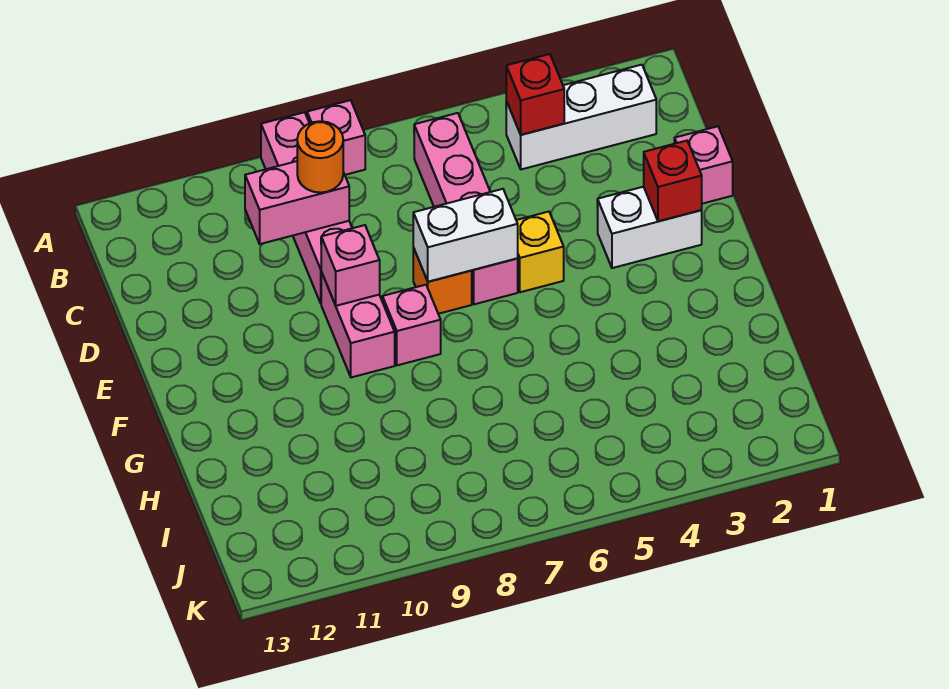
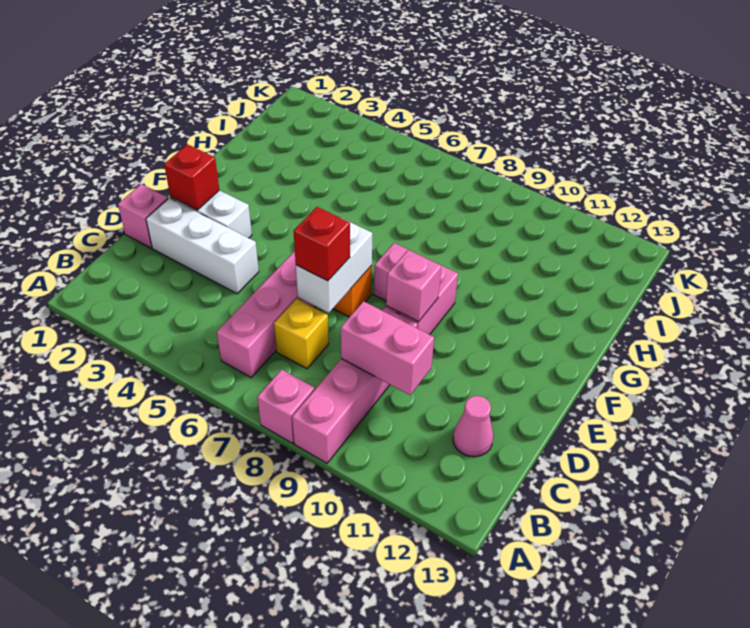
white brick B2:B4 level 1 -> white brick D2:D4 level 1
red brick B4 level 2 -> red brick D7 level 3
orange round brick C9 level 3 -> none
none -> pink cone C12 level 1
yellow brick E5 level 1 -> yellow brick C7 level 1
white brick E6:E7 level 2 -> white brick D7:E7 level 2

